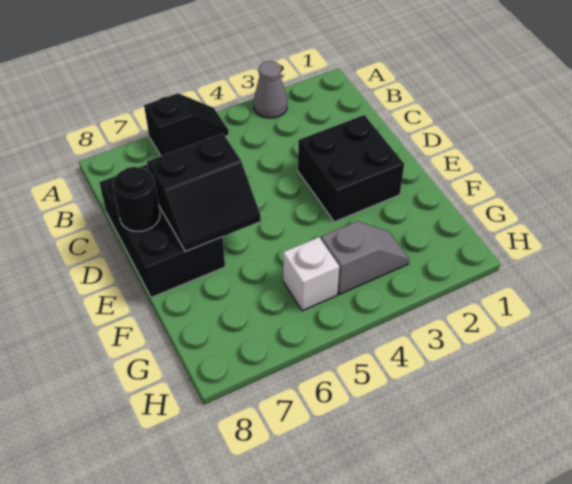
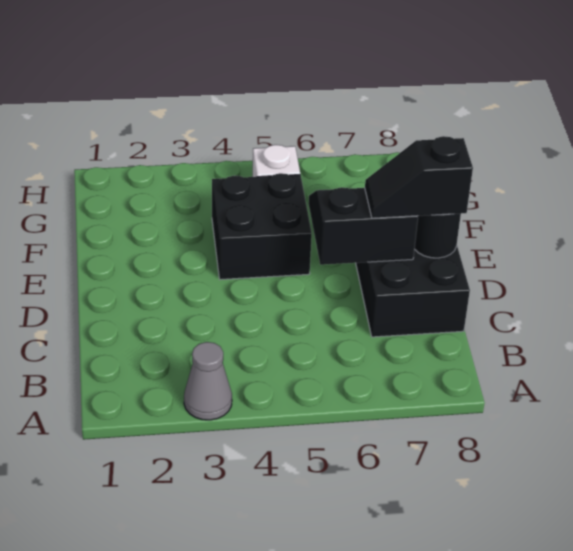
black slope A5:A6 level 1 top 6 -> black slope D7:D8 level 3 top 8
black brick D2:E3 level 1 -> black brick E4:F5 level 1
grey slope G3:G4 level 1 top 4 -> none

